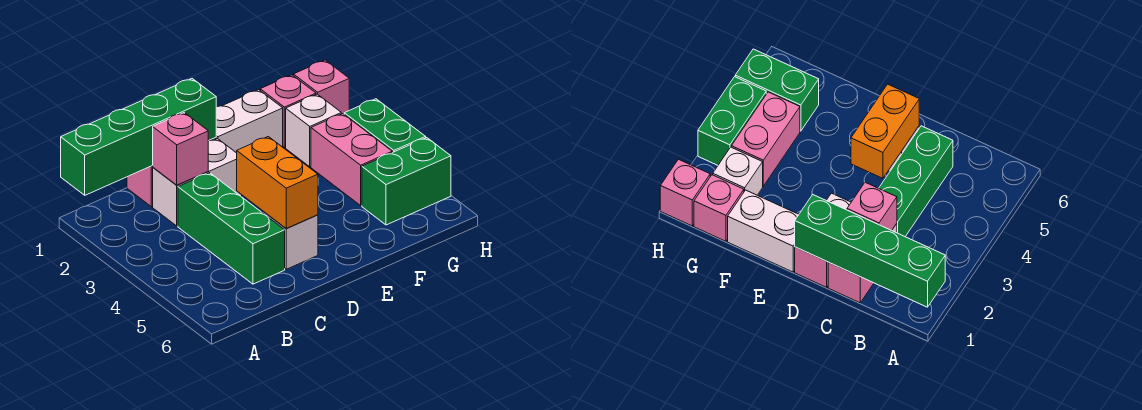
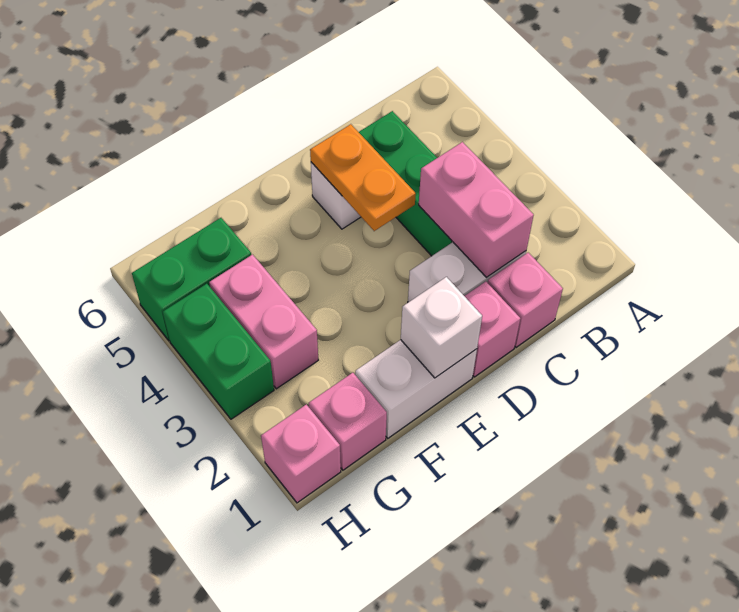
green brick A1:D1 level 2 -> none
pink brick C2 level 2 -> pink brick C2:C3 level 2
orange brick D4:D5 level 2 -> orange plate D4:D5 level 2
white brick G2 level 1 -> white brick E1 level 2

